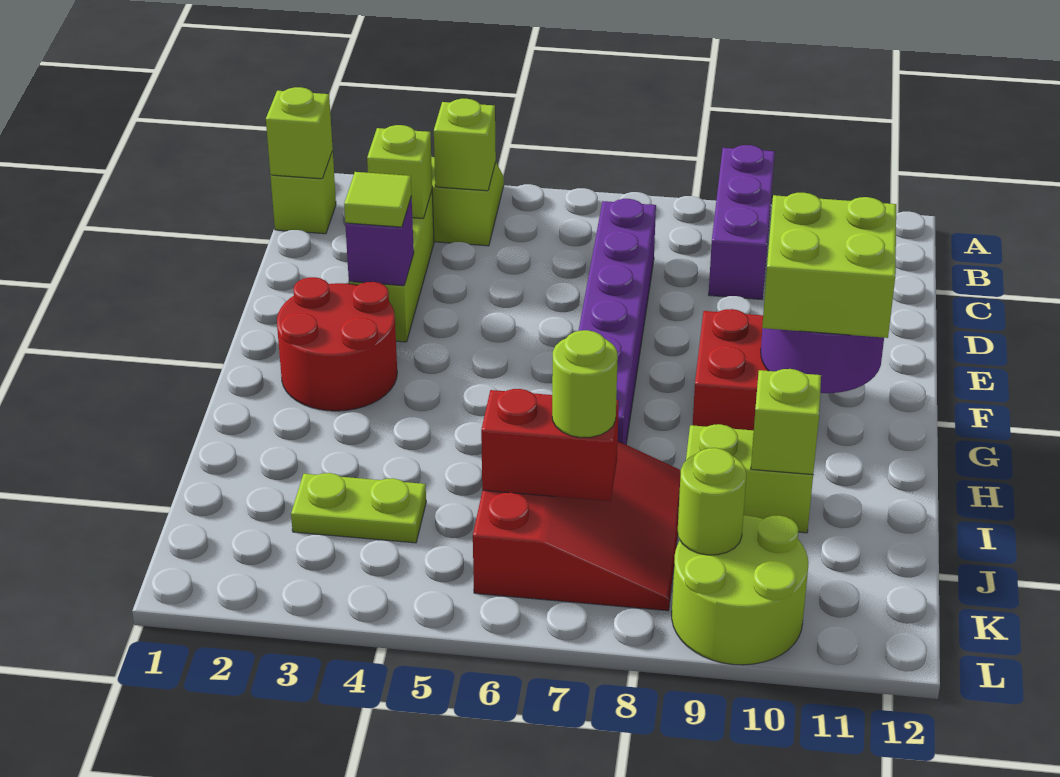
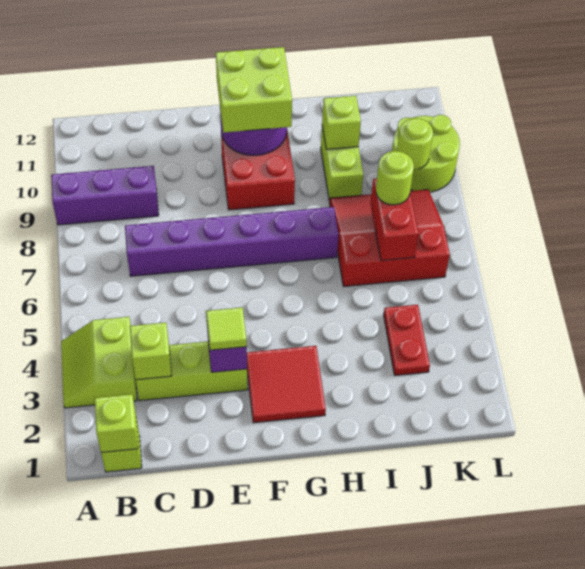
lime brick B4 level 2 -> none
red round brick F2:G3 level 1 -> red tile F2:G3 level 1
lime plate J3:J4 level 1 -> red plate J3:J4 level 1

